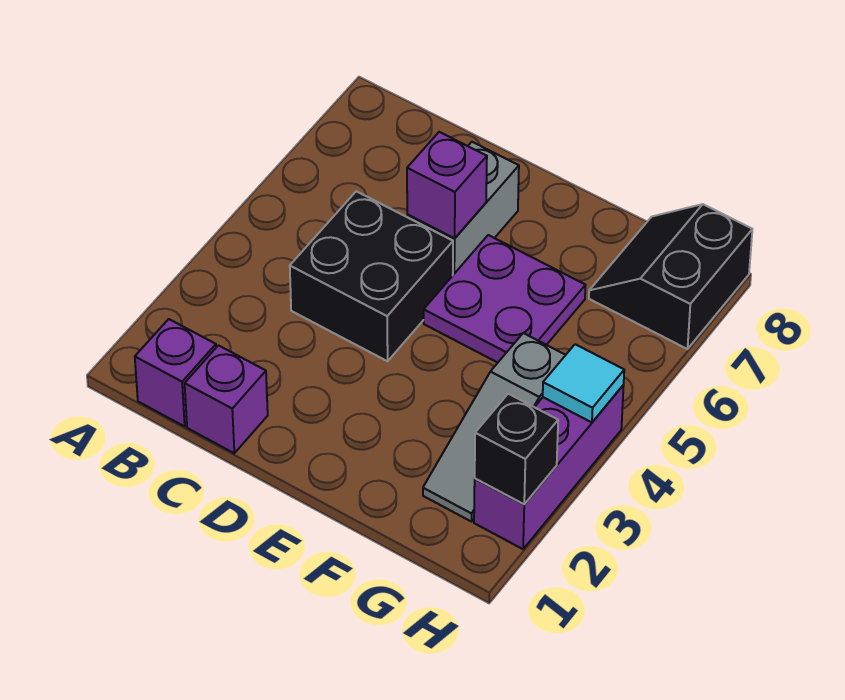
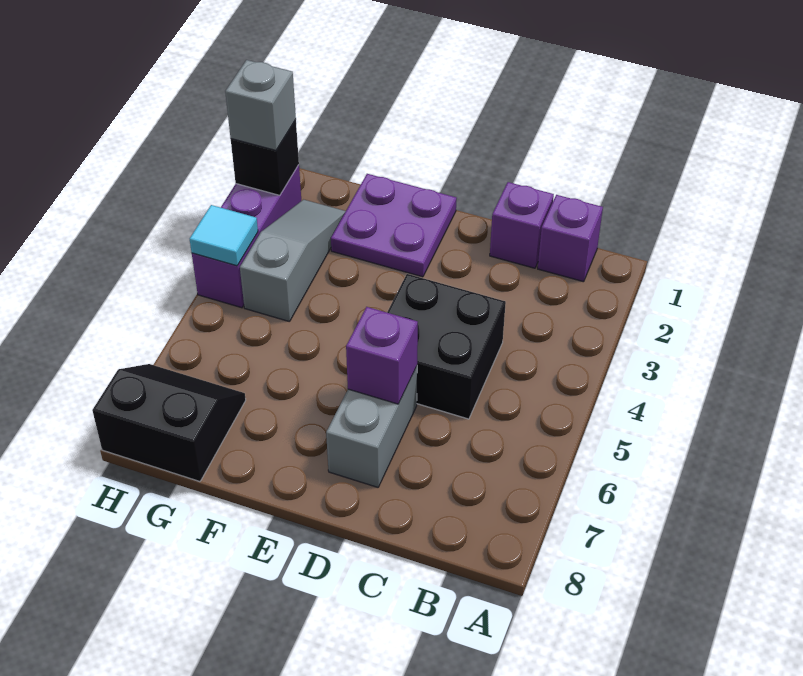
purple plate E5:F6 level 1 -> purple plate E1:F2 level 1
black slope G7:H8 level 1 top H -> black slope G7:H8 level 1 top 8
none -> grey brick H2 level 3

